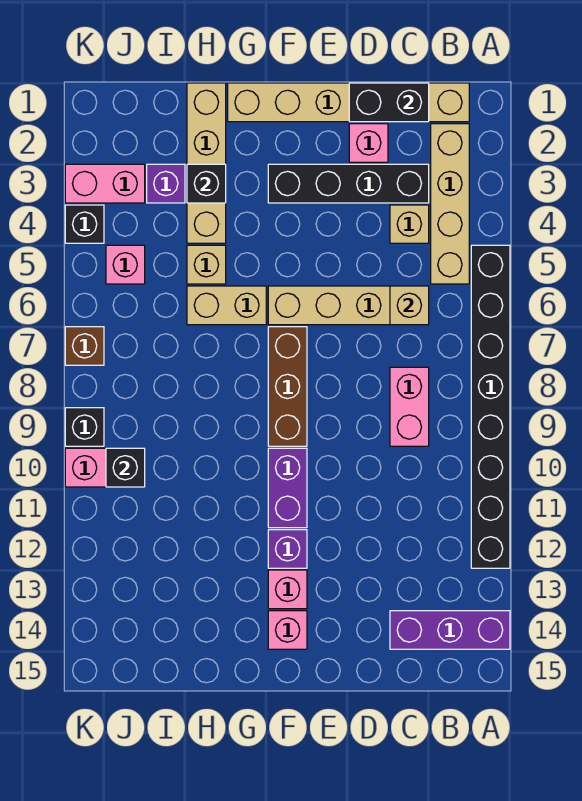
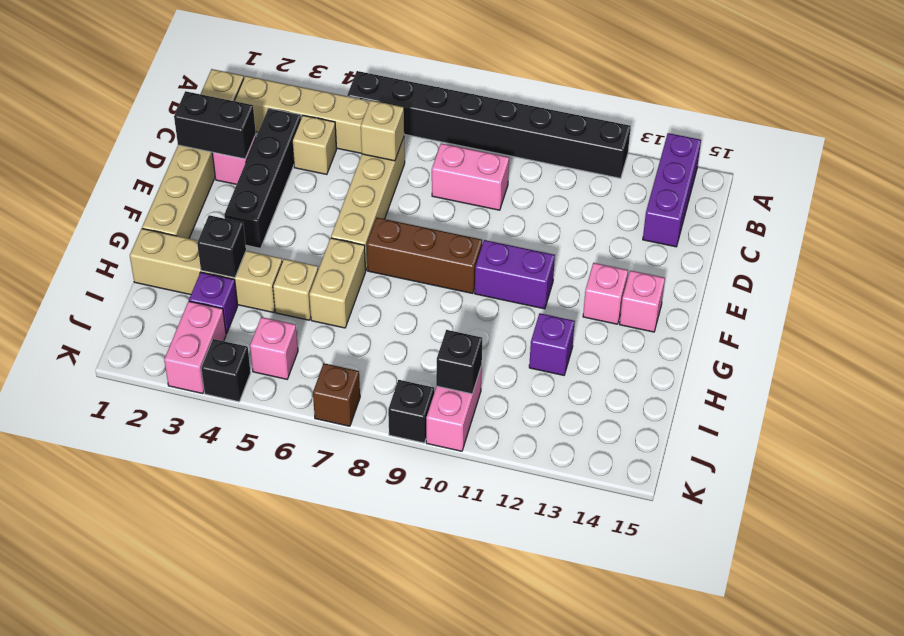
black brick C1:D1 level 2 -> black brick D1:D2 level 2
purple brick F12 level 1 -> purple brick H12 level 1

